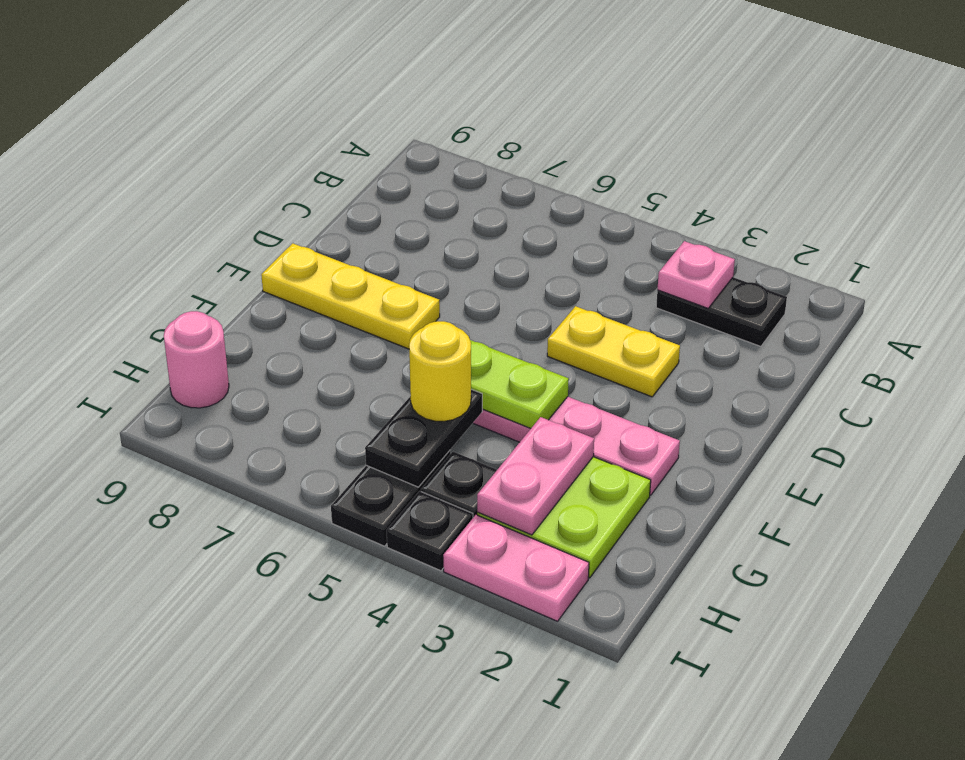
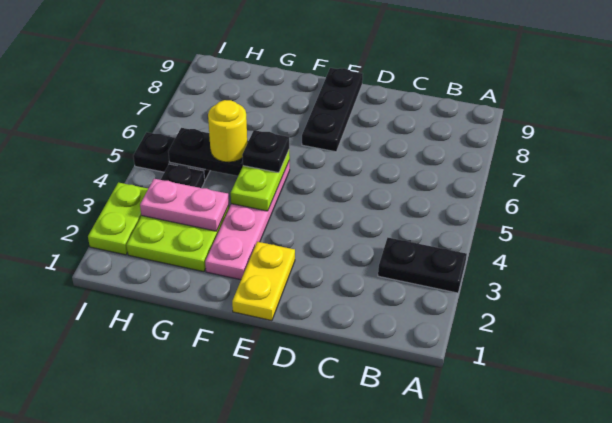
black plate B2:B3 level 1 -> black plate A3:B3 level 1
pink plate B3 level 2 -> none
yellow plate D3:D4 level 1 -> yellow plate E1:E2 level 1
yellow plate E7:E9 level 1 -> black plate E7:E9 level 1
pink round brick H9 level 1 -> none
pink plate I2:I3 level 1 -> lime plate I2:I3 level 1
black plate I4 level 1 -> black plate F5 level 3

